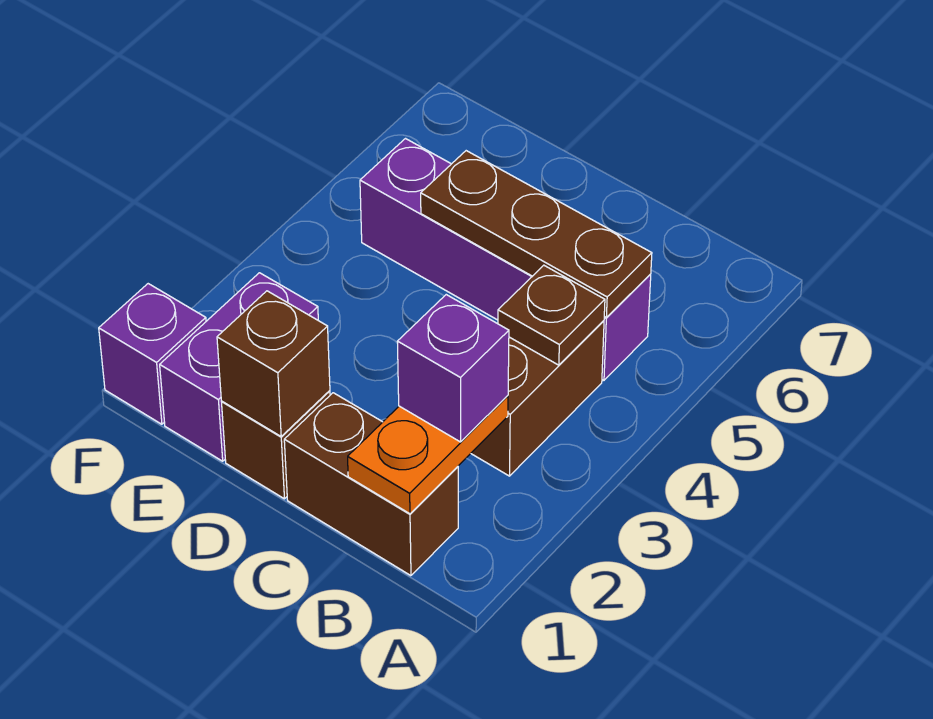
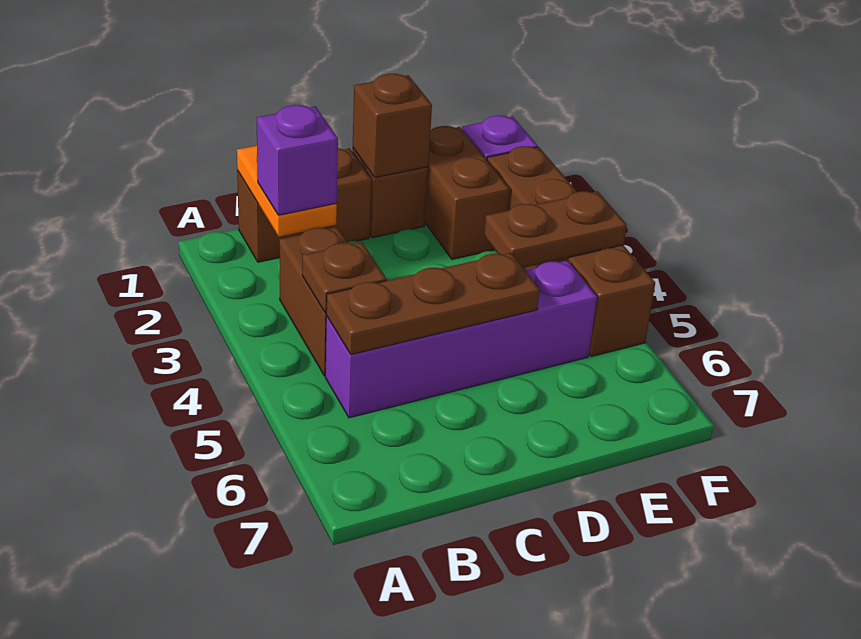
purple brick E1:E2 level 1 -> brown brick E1:E2 level 1
none -> brown plate E4:F4 level 2
none -> brown brick F2:F5 level 1

